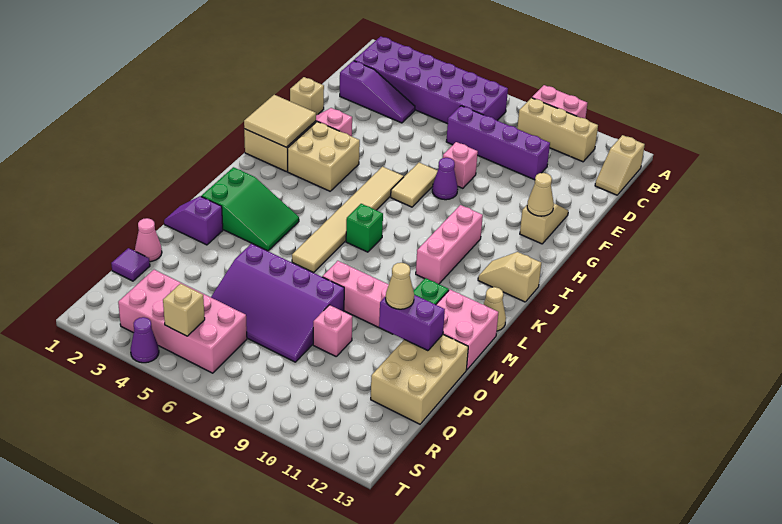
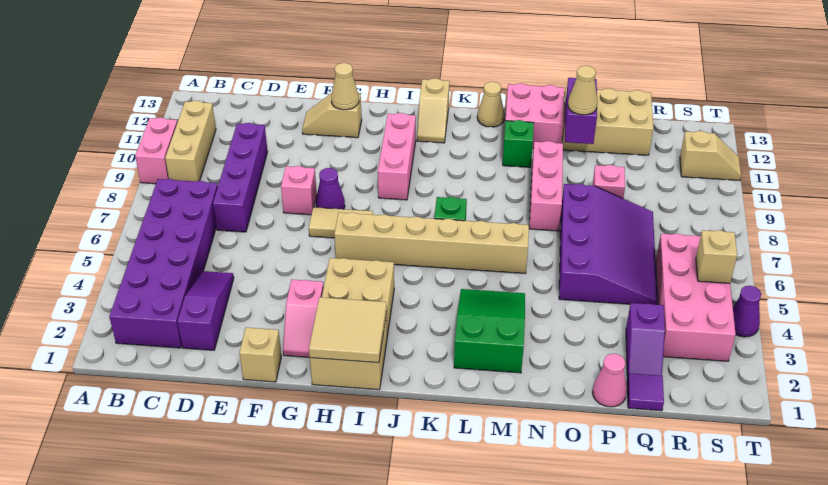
tan slope B13:C13 level 1 top B -> tan slope S11:T11 level 1 top S
tan tile H6:M6 level 1 -> tan brick H6:M6 level 1
pink brick I10:K10 level 1 -> pink brick I9:I11 level 1
purple slope N1:N2 level 1 top 2 -> purple slope Q2:Q3 level 1 top 3

